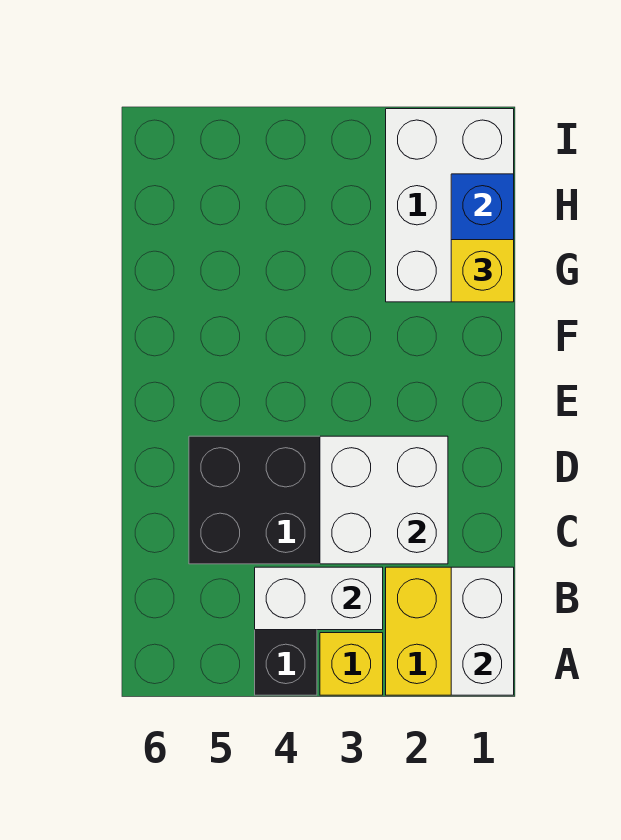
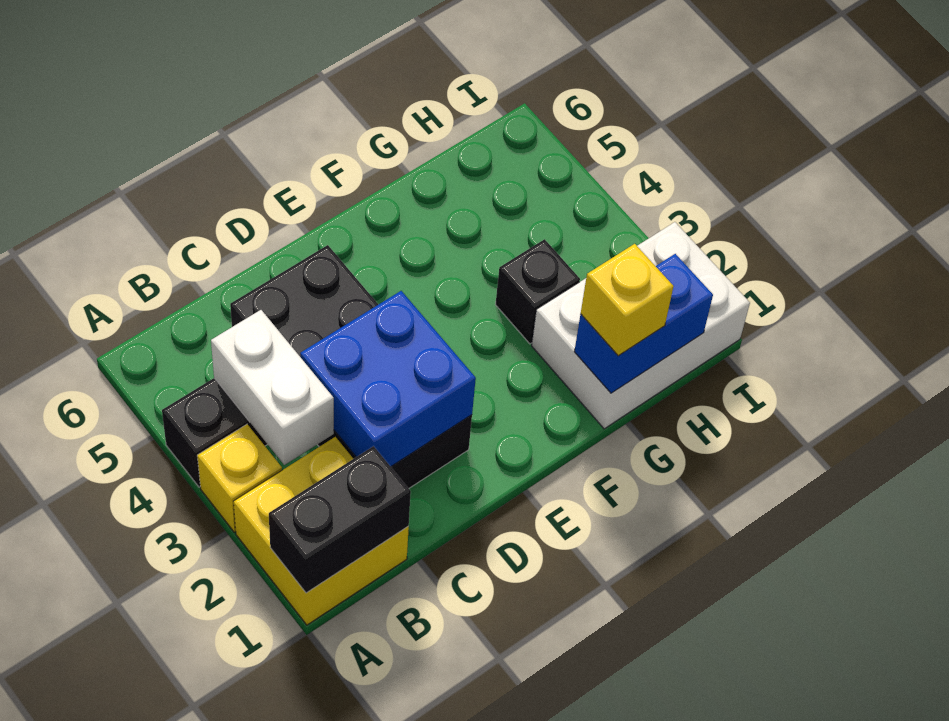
white brick A1:B1 level 2 -> black brick A1:B1 level 2
white brick C2:D3 level 2 -> blue brick C2:D3 level 2
none -> black brick G3 level 1

